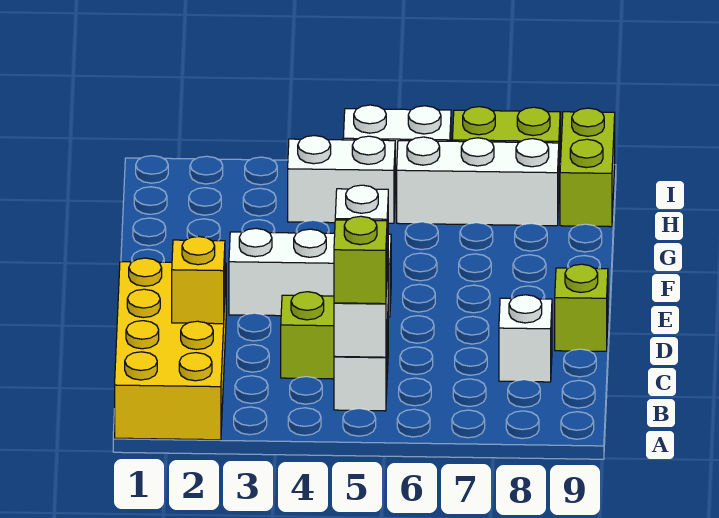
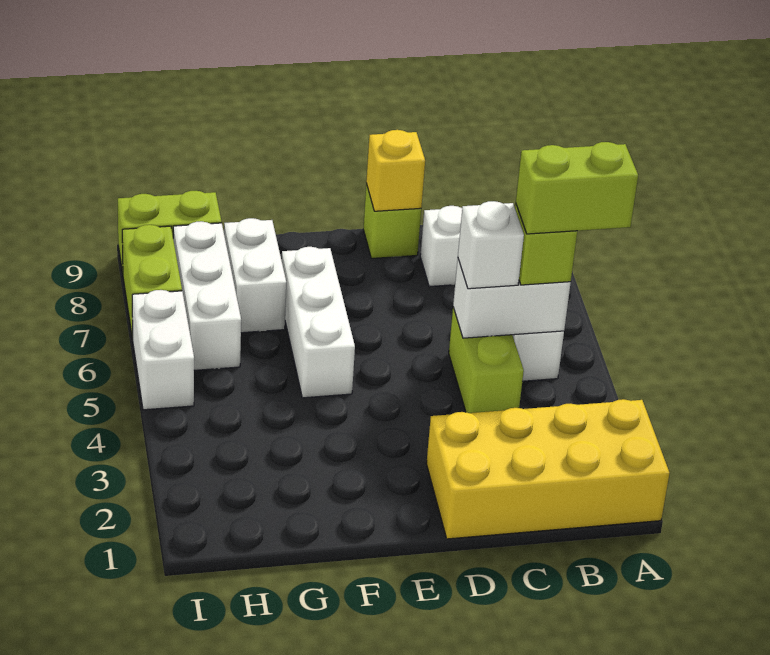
none -> lime brick A5:B5 level 4
yellow brick C2 level 2 -> yellow brick D9 level 2
white brick E3:E5 level 1 -> white brick F5:F7 level 1
white brick H4:H5 level 1 -> white brick G7:G8 level 1

